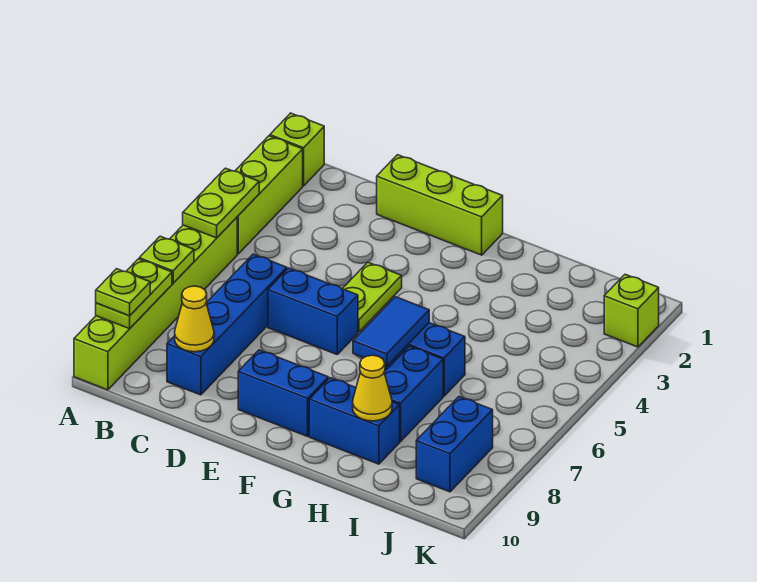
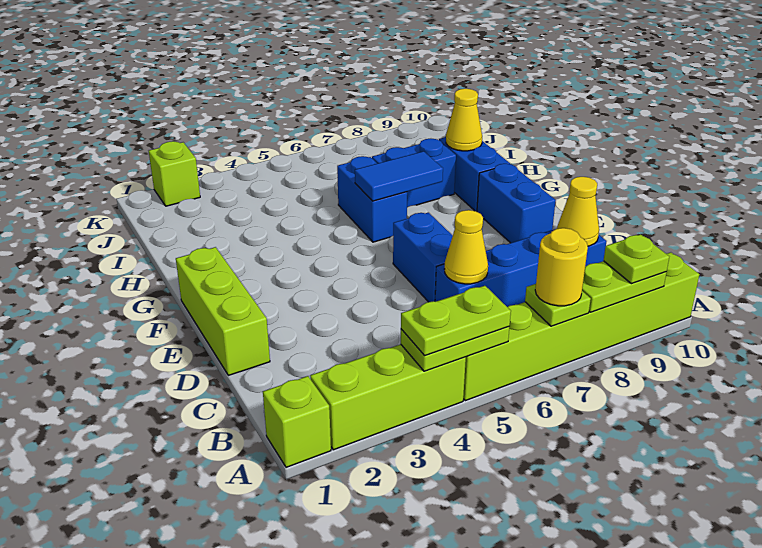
none -> yellow round brick A7 level 3
none -> yellow cone C6 level 2
lime plate E4:E5 level 1 -> lime plate A4:A5 level 3
blue brick J8:J9 level 1 -> none

